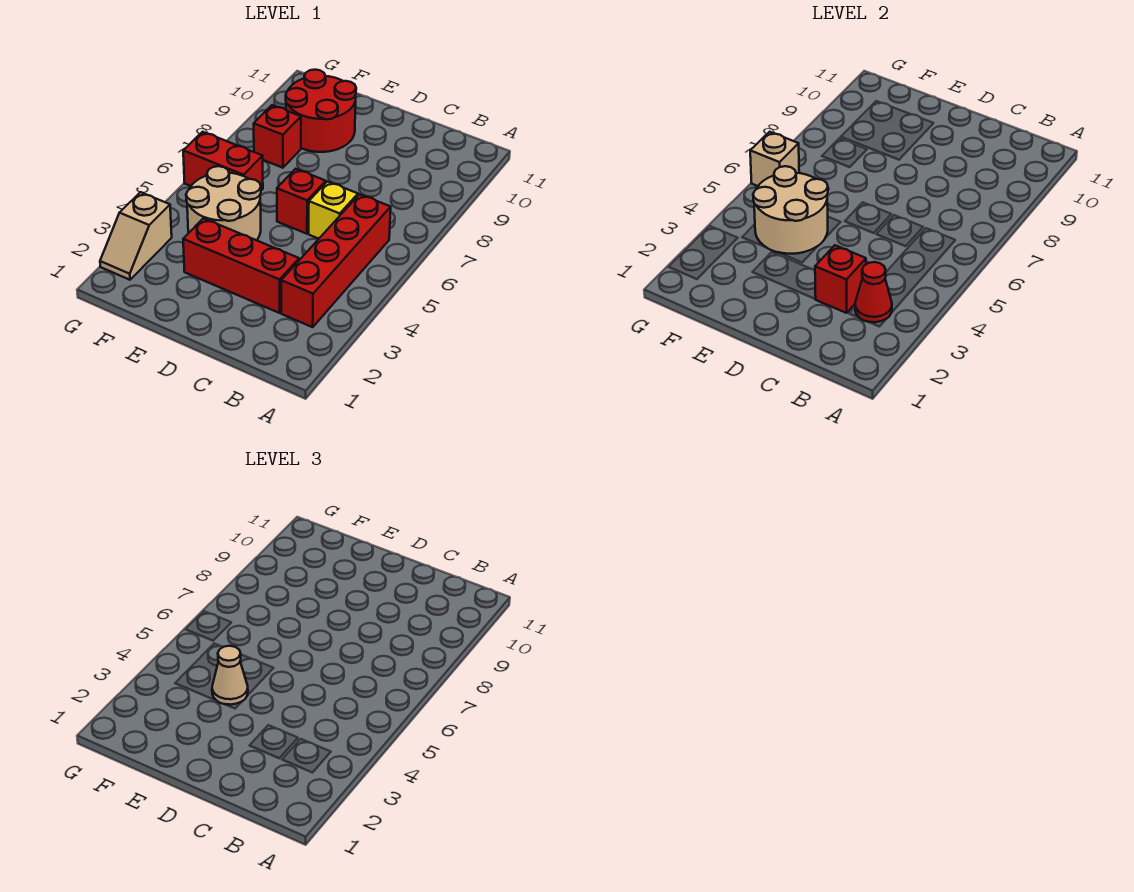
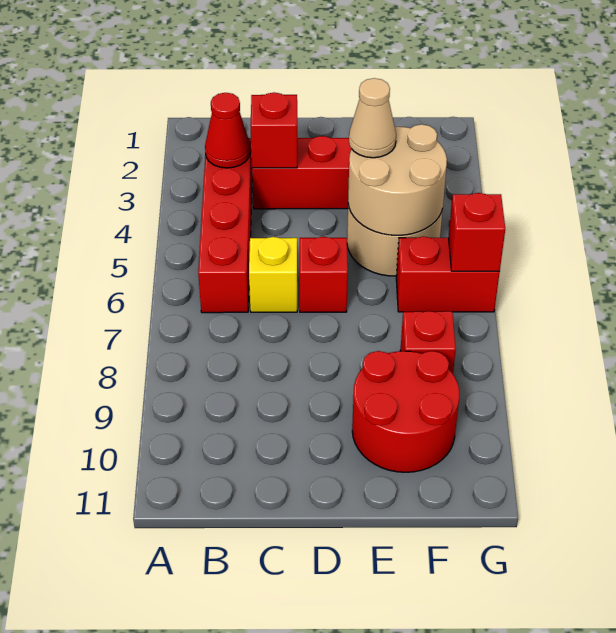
tan slope G2:G3 level 1 top 3 -> none
tan brick G6 level 2 -> red brick G6 level 2

